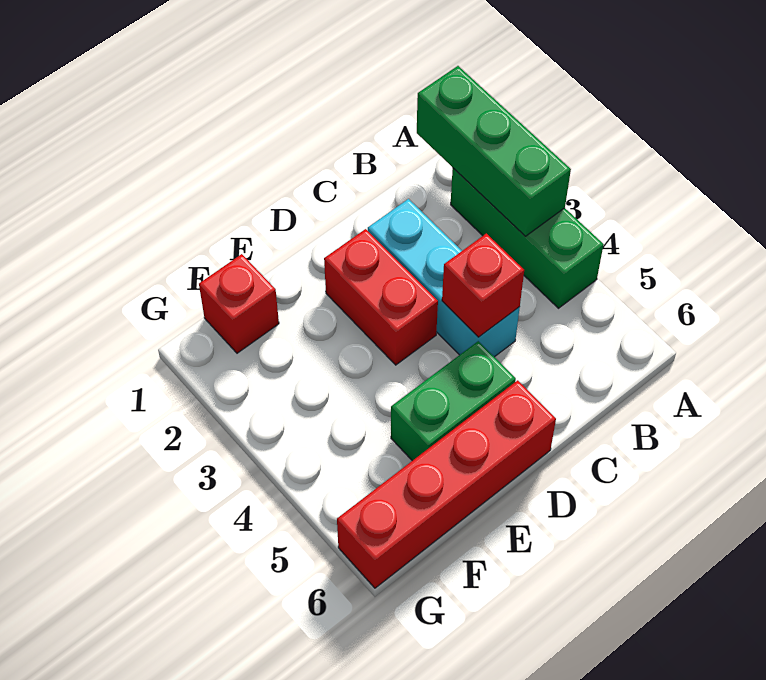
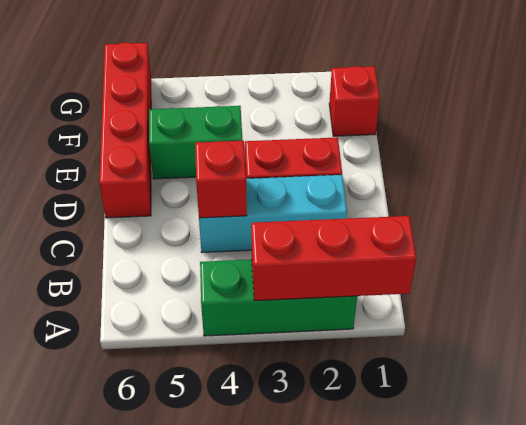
green brick A1:A3 level 2 -> red brick A1:A3 level 2
green brick D5:E5 level 1 -> green brick E4:E5 level 1

